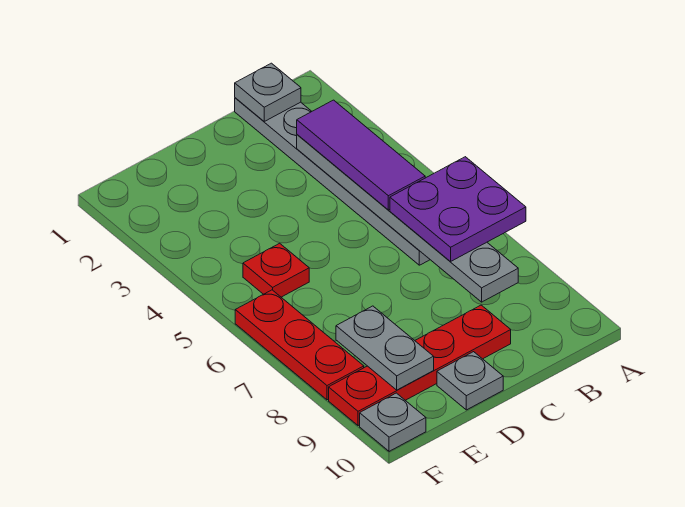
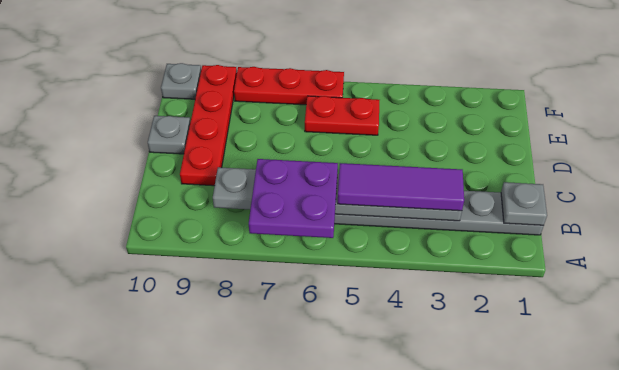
red plate E5 level 1 -> red plate E5:E6 level 1
grey plate E8:E9 level 2 -> none

